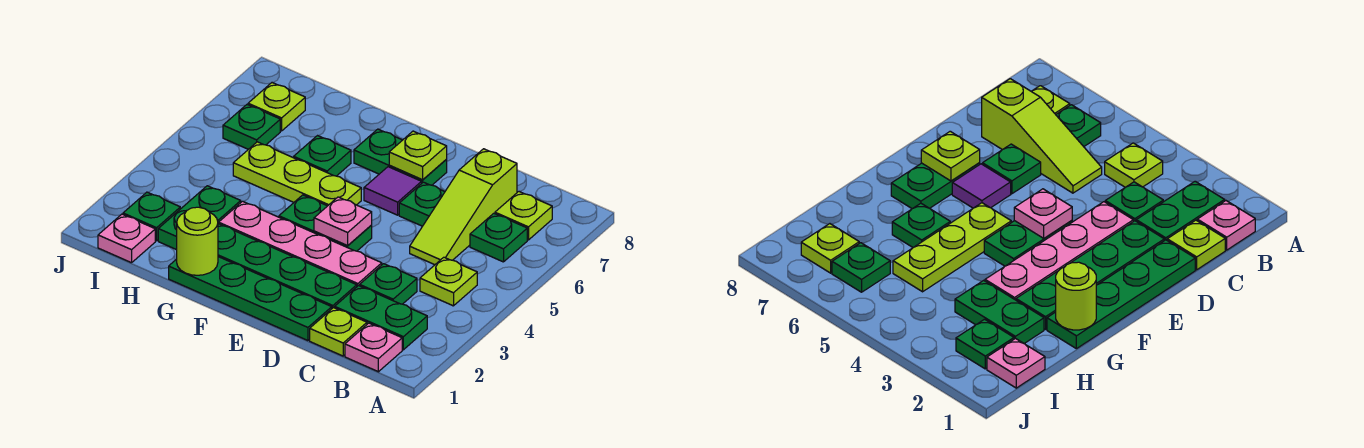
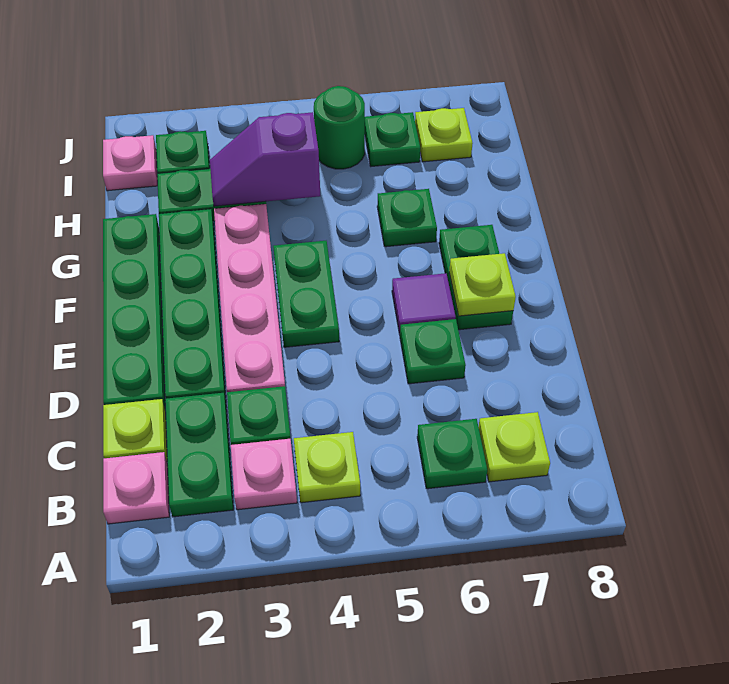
lime slope C5:C7 level 1 top 7 -> none
pink plate E4 level 2 -> pink plate B3 level 1
lime plate F5:H5 level 1 -> none
lime round brick G1 level 2 -> none
none -> purple slope H3:H4 level 2 top 4
none -> green round brick I5 level 1

